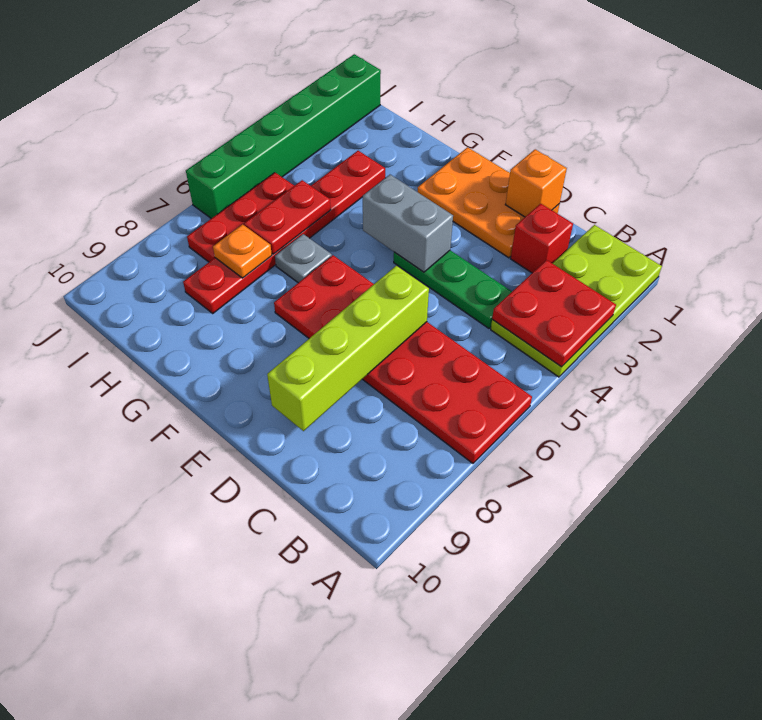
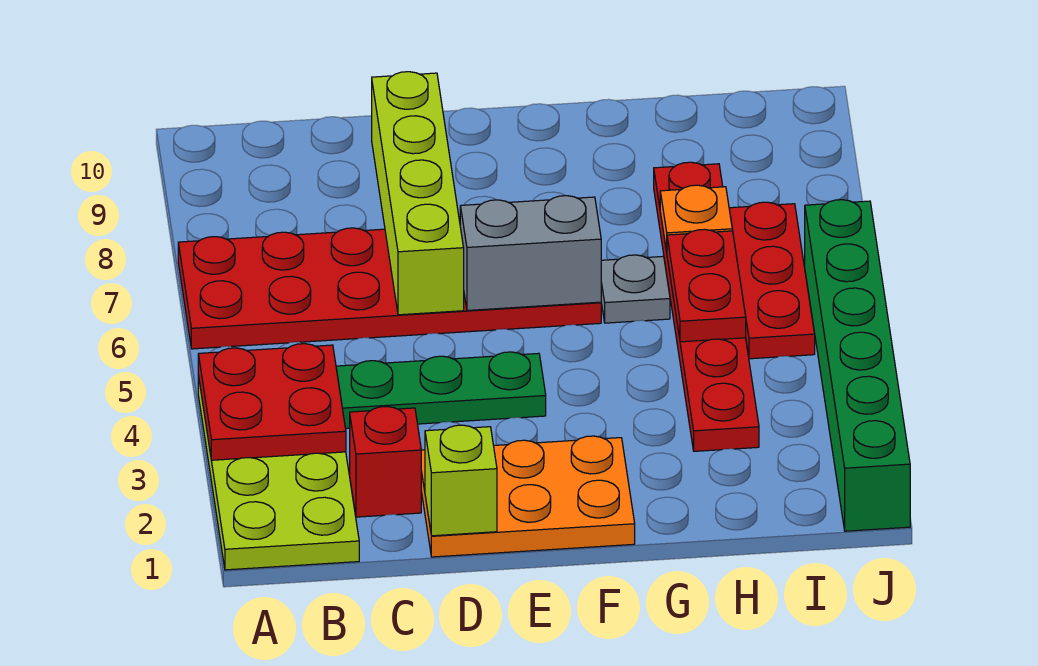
orange brick D1 level 2 -> lime brick D1 level 2
grey brick E4:F4 level 2 -> grey brick E6:F6 level 2

